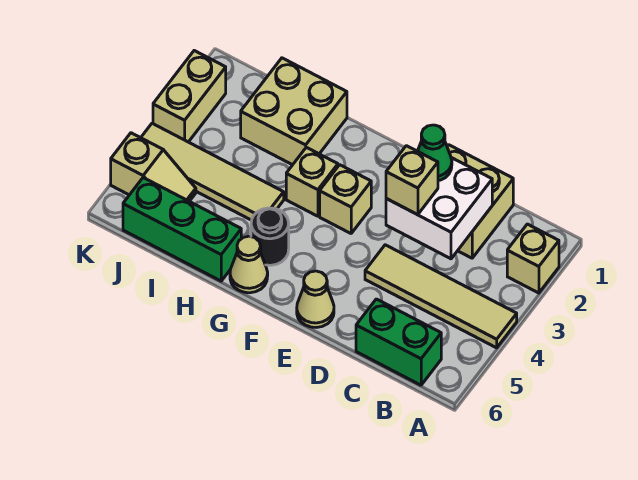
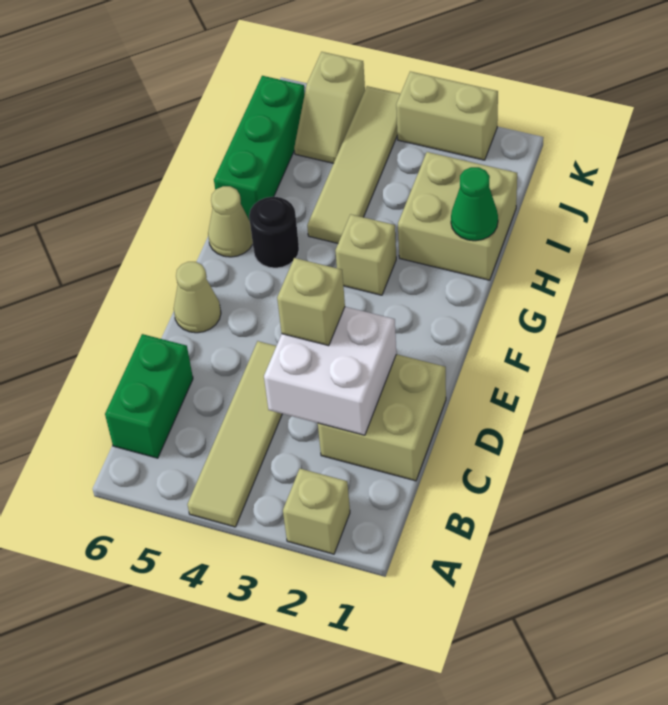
green cone D2 level 3 -> green cone H1 level 2
tan brick F3 level 1 -> none

